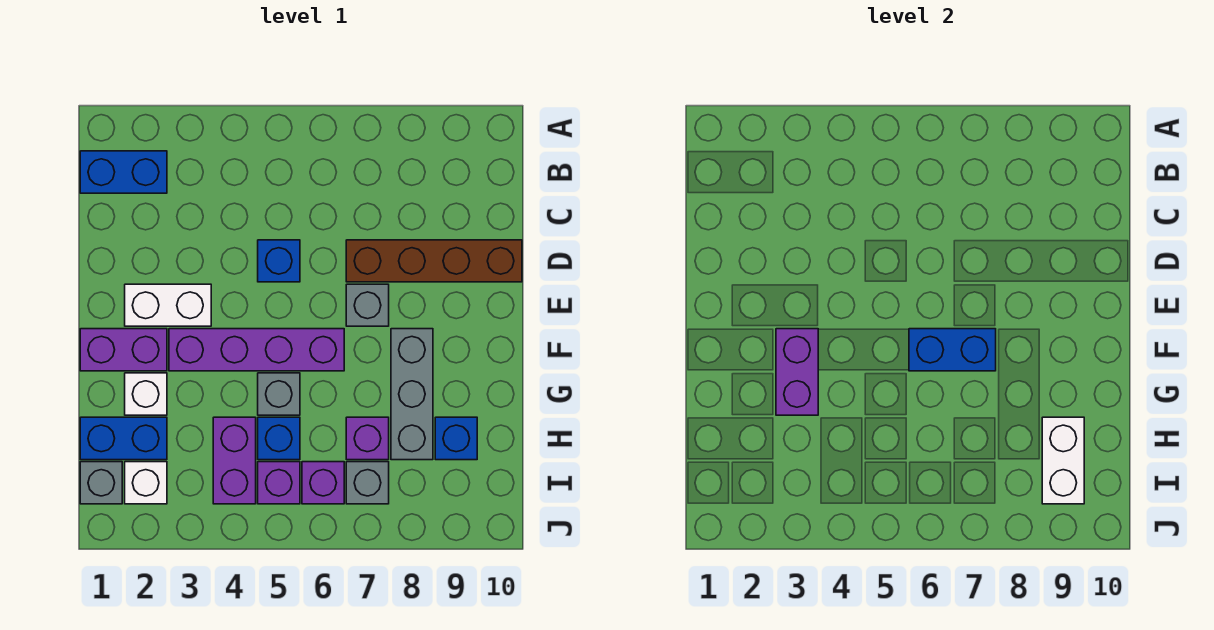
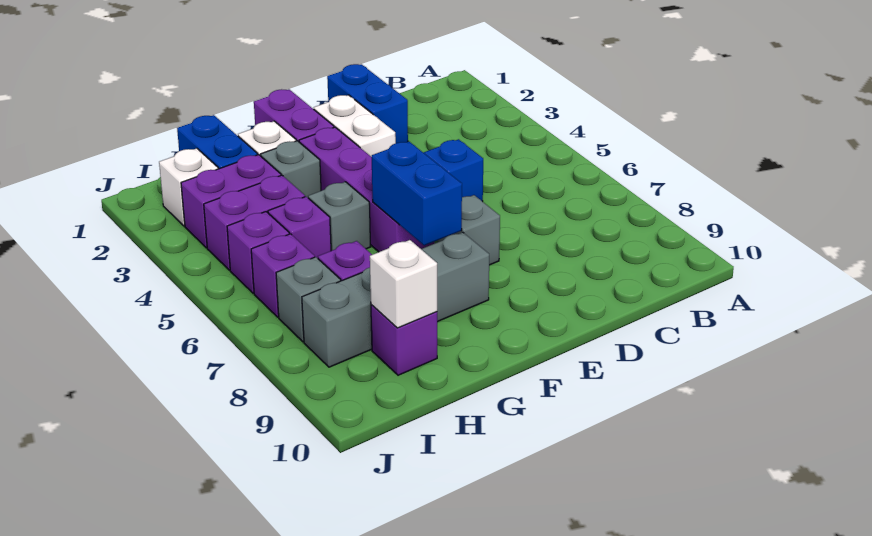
blue brick B1:B2 level 1 -> blue brick D1:D2 level 1
brown brick D7:D10 level 1 -> none
purple brick F3:G3 level 2 -> purple brick H3:I3 level 1
grey brick F8:H8 level 1 -> grey brick F8:I8 level 1
blue brick H5 level 1 -> purple brick H5 level 1
blue brick H9 level 1 -> purple brick H9 level 1
white brick H9:I9 level 2 -> white brick H9 level 2
grey brick I1 level 1 -> grey brick G3 level 1

